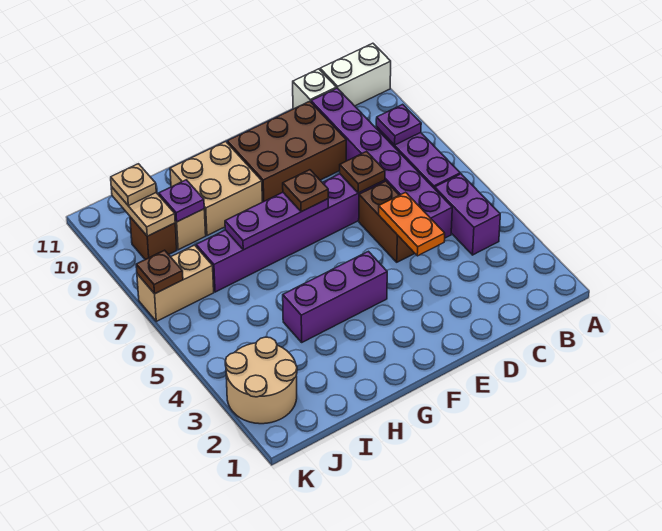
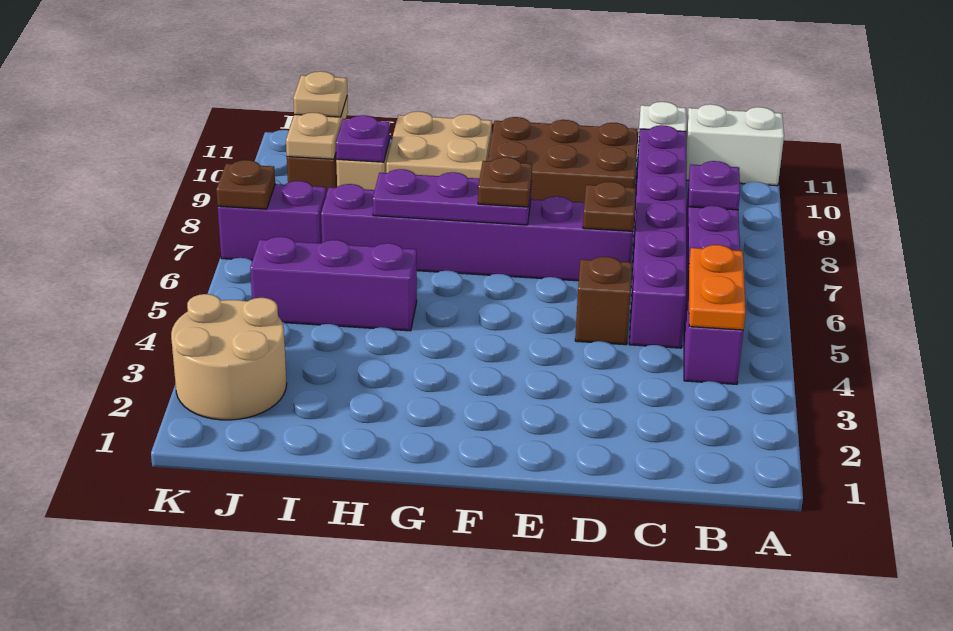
orange plate D4:D5 level 2 -> orange plate B4:B5 level 2
brown brick D5:D6 level 1 -> brown brick D5 level 1
purple brick F4:H4 level 1 -> purple brick H5:J5 level 1
tan brick J7:K7 level 1 -> purple brick J7:K7 level 1

